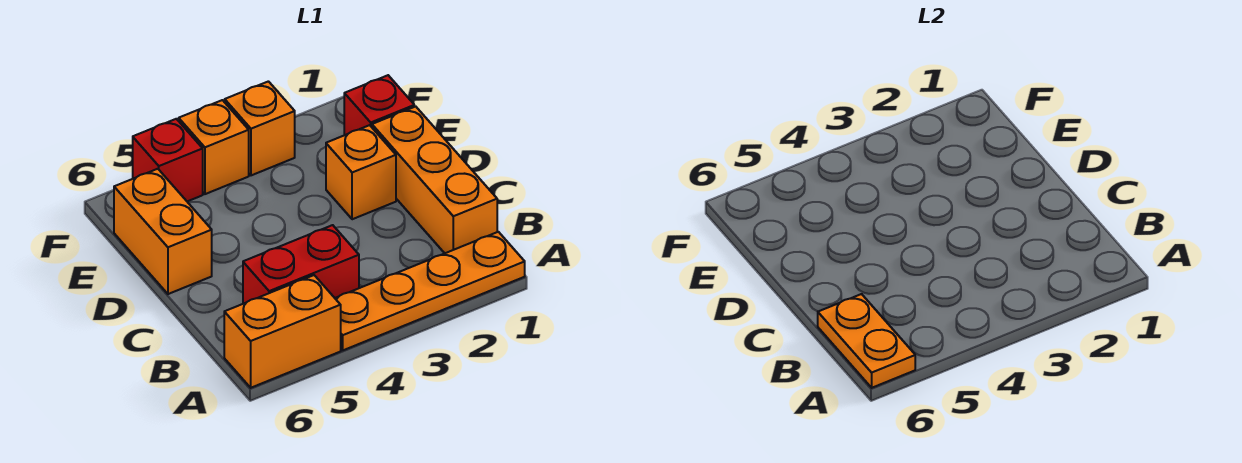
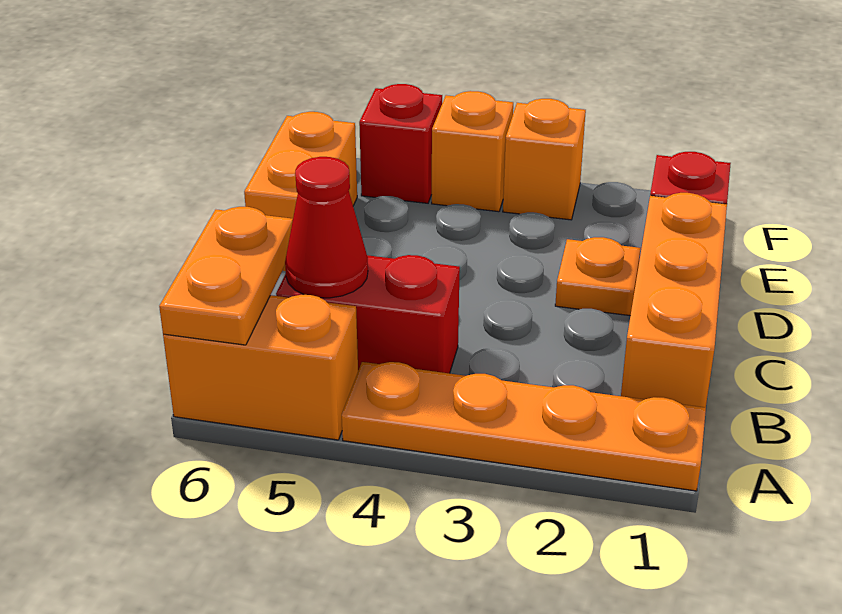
none -> red cone B5 level 2
orange brick D2 level 1 -> orange plate D2 level 1

